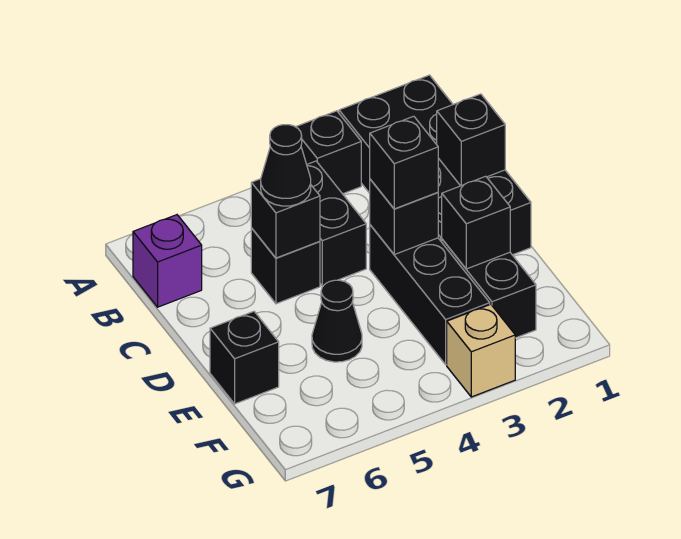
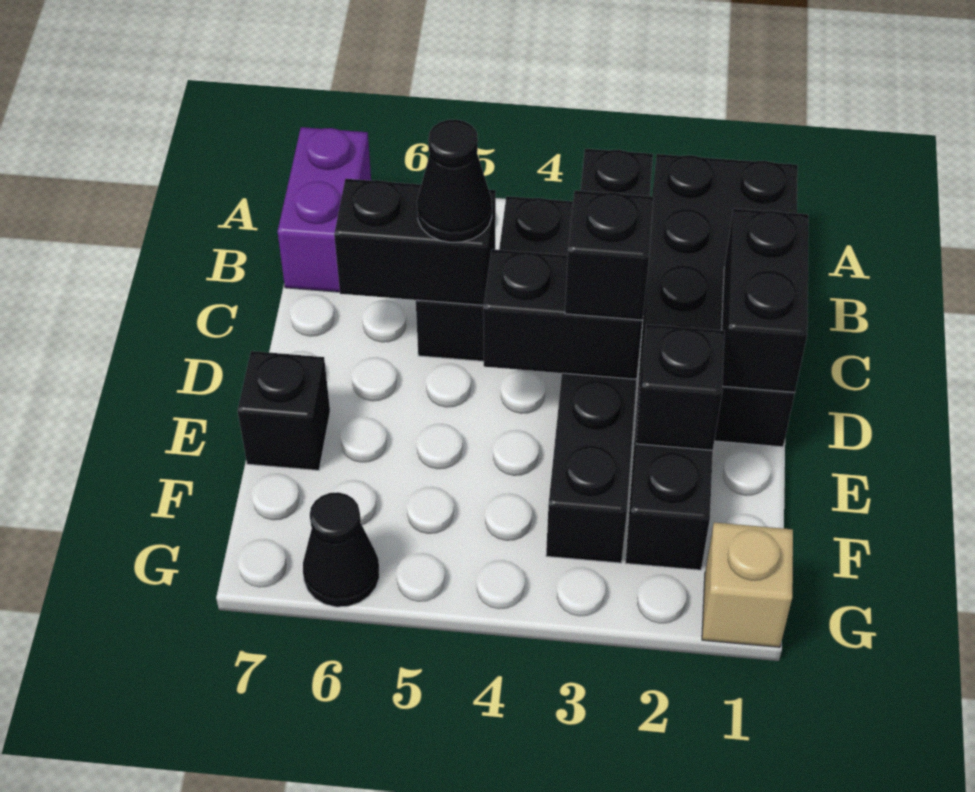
purple brick B7 level 1 -> purple brick A7:B7 level 1
black brick C1 level 2 -> black brick C1:D1 level 2
black brick C5 level 2 -> black brick C5:C6 level 2
black brick D3 level 2 -> black brick D3:D4 level 2
black cone E5 level 1 -> black cone G6 level 1
tan brick G3 level 1 -> tan brick G1 level 1

